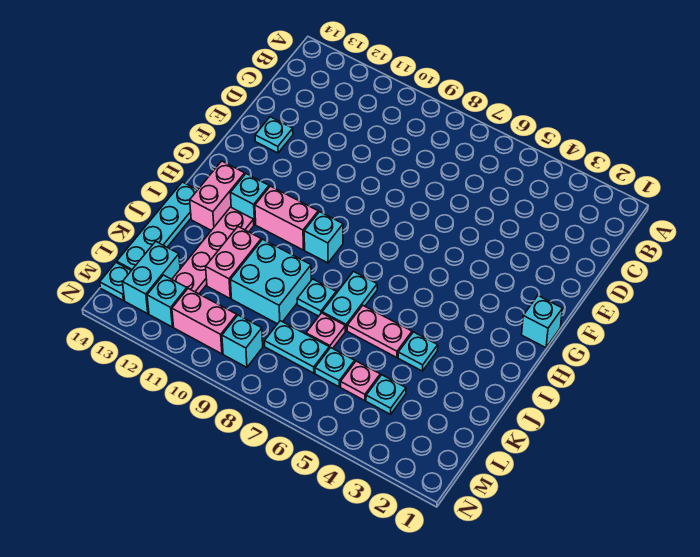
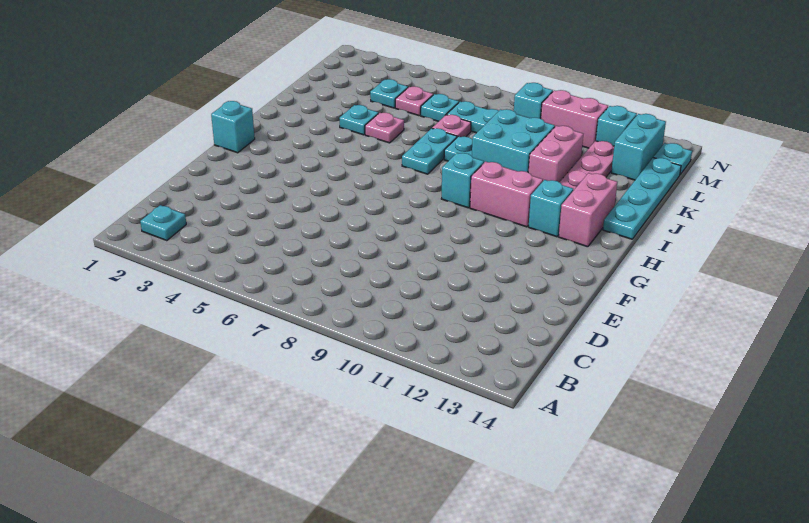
cyan plate E13 level 1 -> cyan plate B2 level 1
pink plate J5:J6 level 1 -> pink plate J5 level 1

